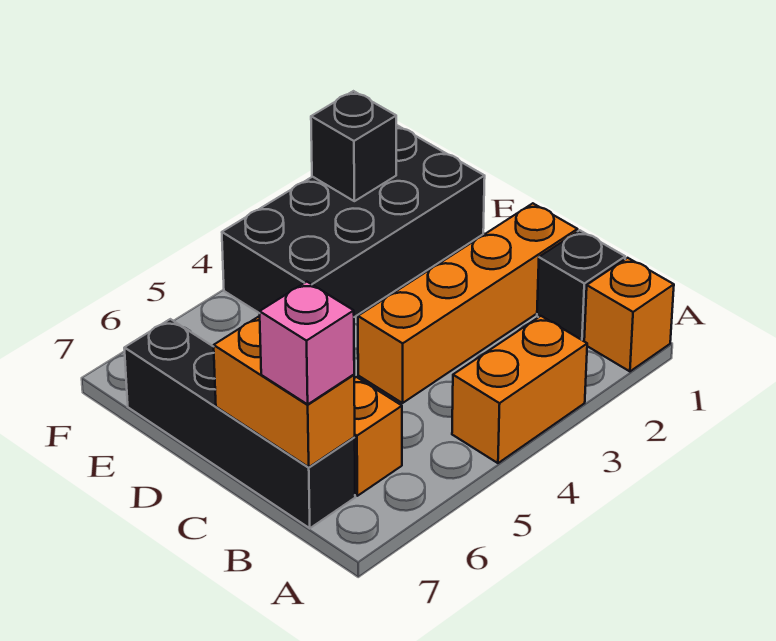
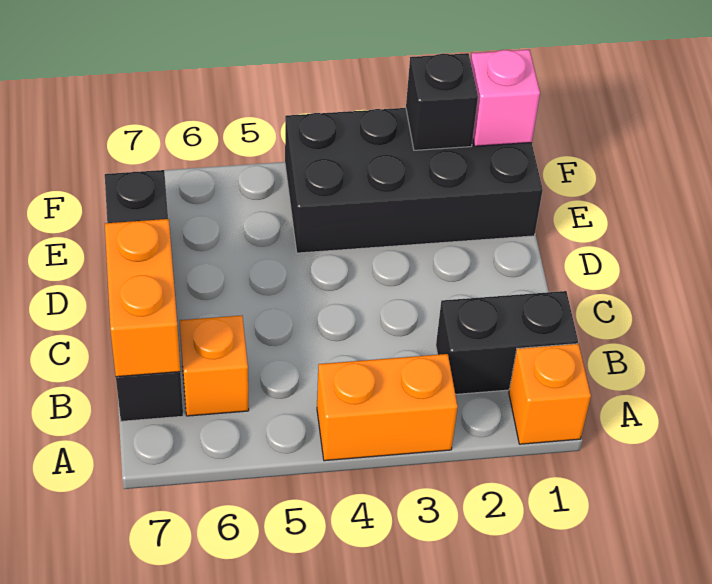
black brick B1 level 1 -> black brick B1:B2 level 1
pink brick B7 level 3 -> pink brick F1 level 2
orange brick C1:C4 level 1 -> none

